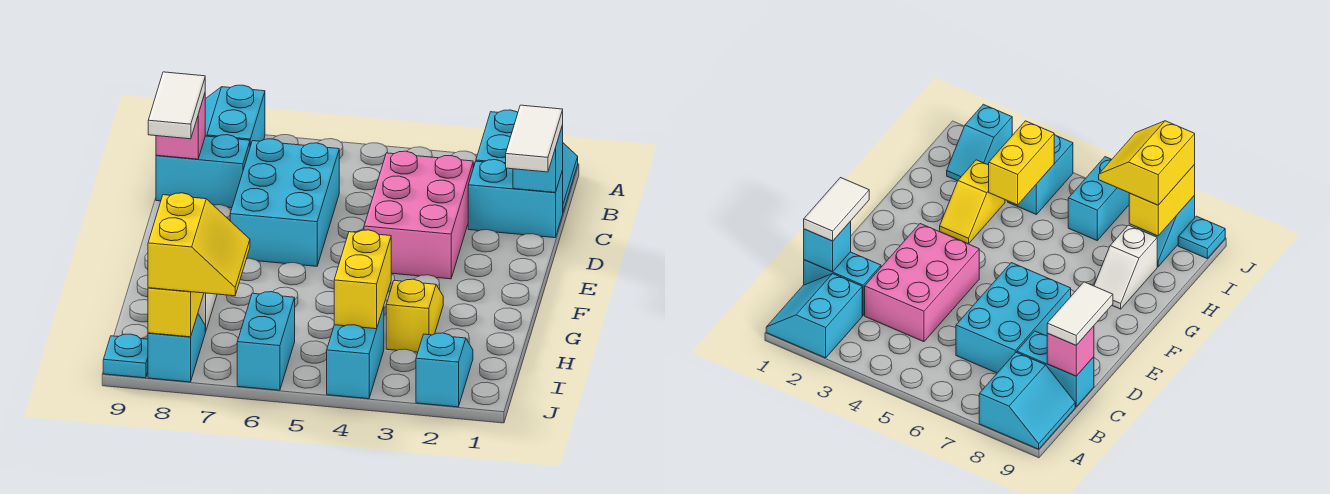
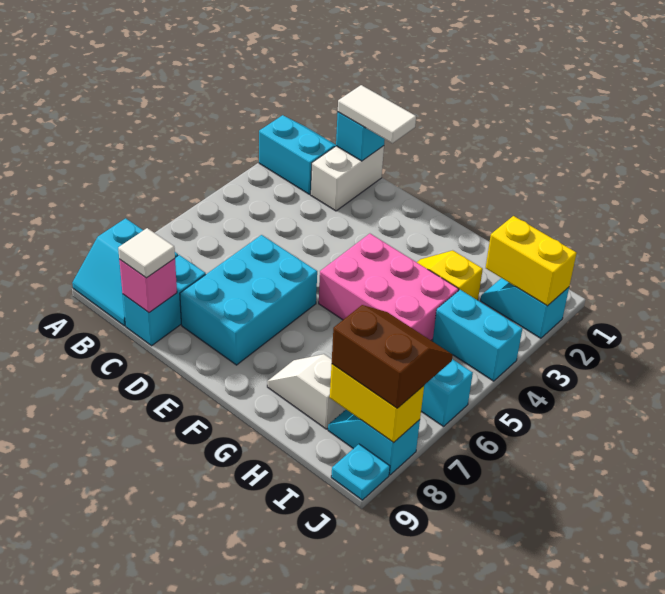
cyan brick C1:C2 level 1 -> white brick C1:C2 level 1
pink brick C3:E4 level 1 -> pink brick F4:H5 level 1
cyan brick C6:E7 level 1 -> cyan brick D6:E8 level 1
white tile C9:D9 level 3 -> white tile C9 level 3
yellow brick H4:I4 level 2 -> yellow brick I2:J2 level 2
yellow slope I7:J8 level 3 top 8 -> brown slope I7:J8 level 3 top 8

